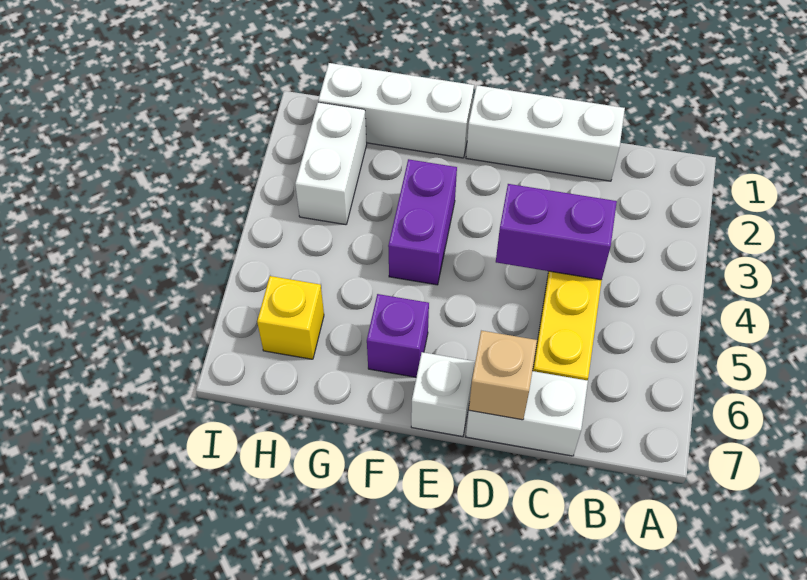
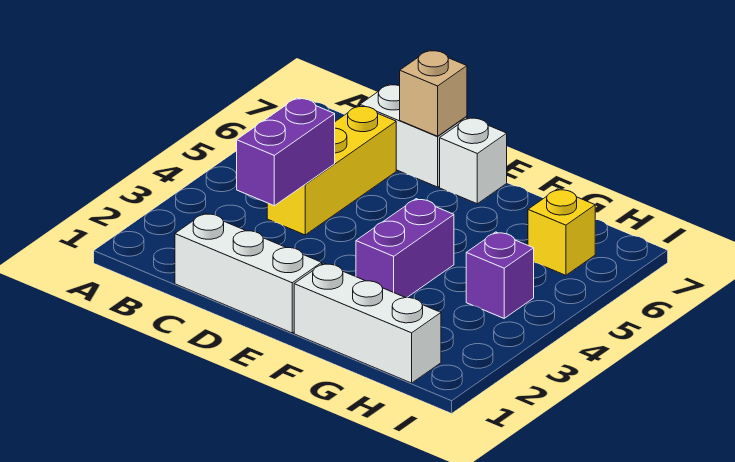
purple brick C4:D4 level 2 -> purple brick C3:C4 level 2
purple brick F6 level 1 -> purple brick H4 level 1
white brick H2:H3 level 1 -> none

